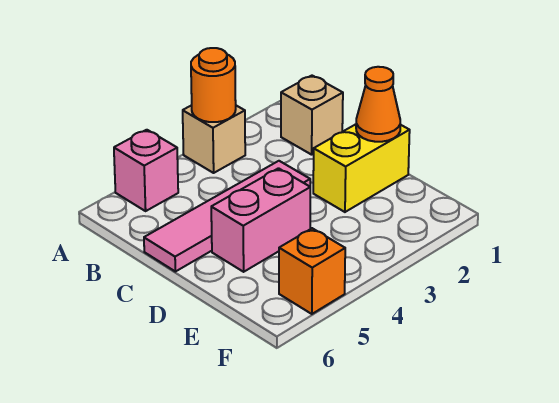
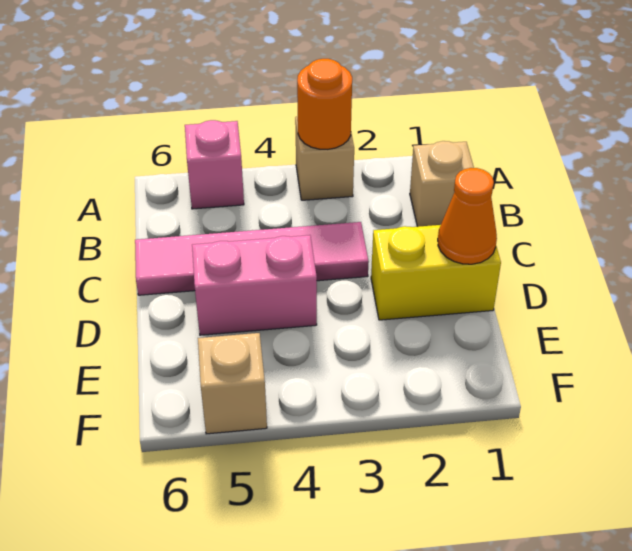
orange brick F5 level 1 -> tan brick F5 level 1

